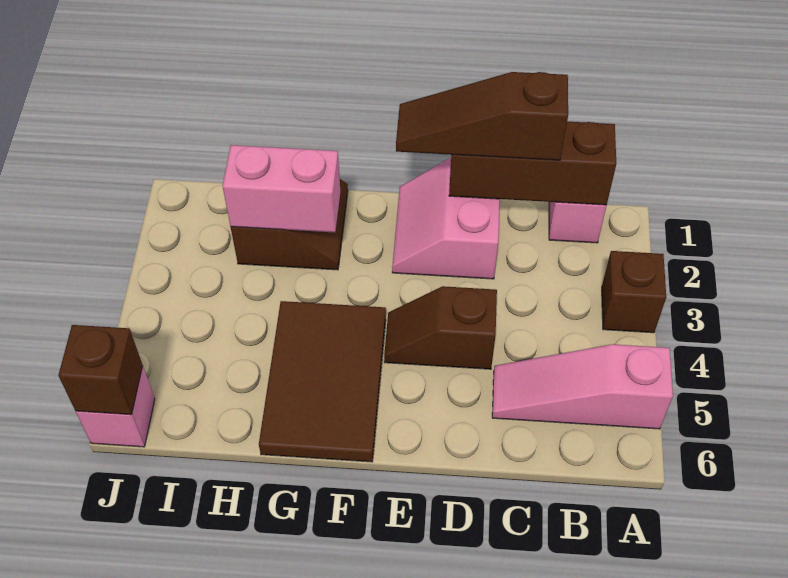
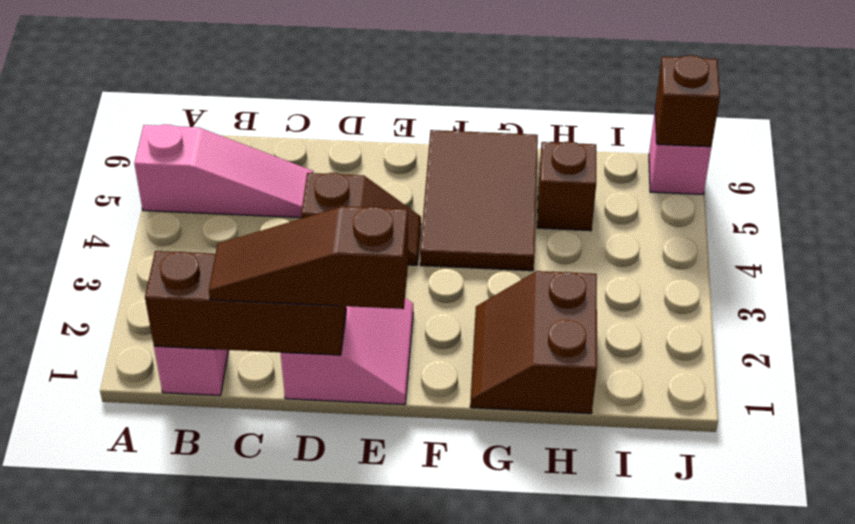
brown brick A3 level 1 -> brown brick H5 level 1
brown slope C1:E1 level 3 top C -> brown slope C1:E1 level 3 top E
pink brick G2:H2 level 2 -> none

